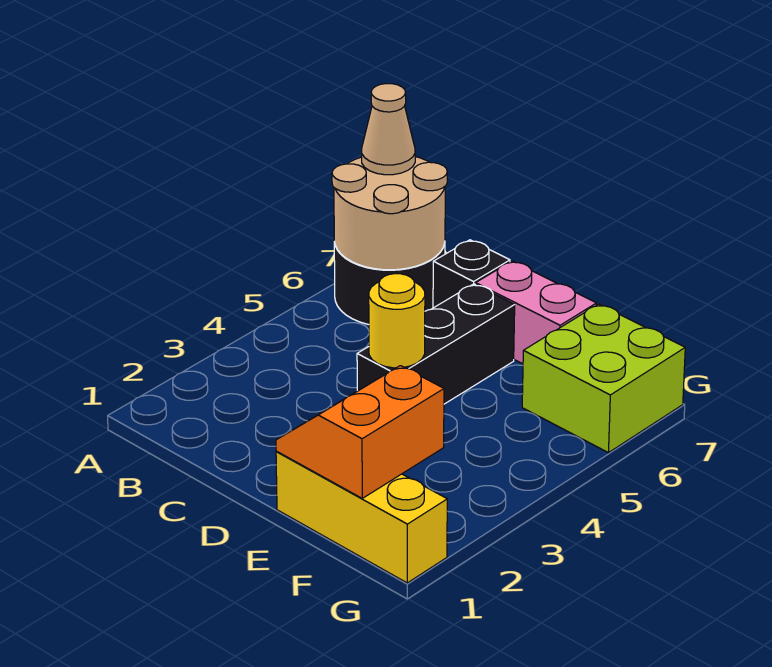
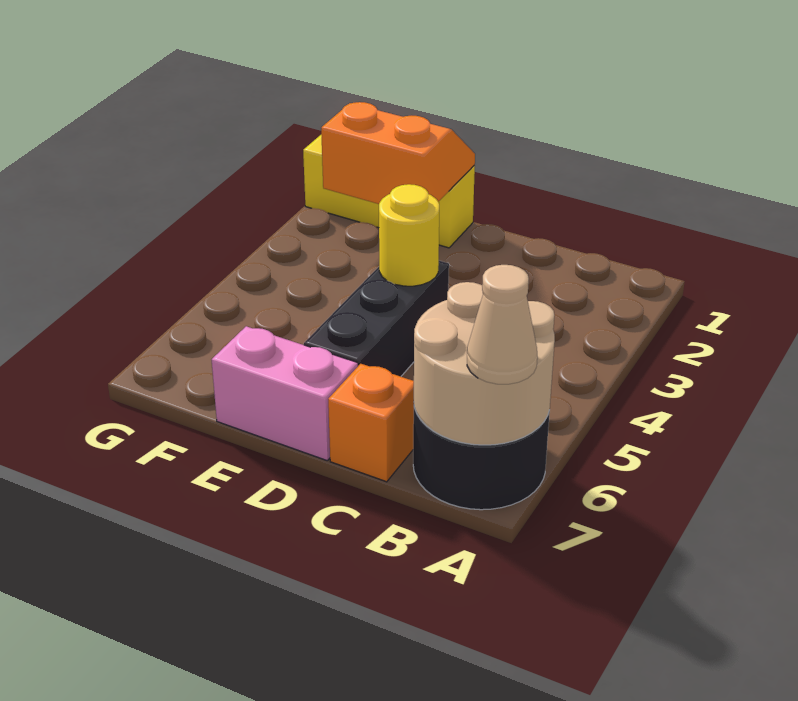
black brick C7 level 1 -> orange brick C7 level 1
orange slope E1:F2 level 2 top F -> orange slope E1:F2 level 2 top 2
lime brick F6:G7 level 1 -> none

